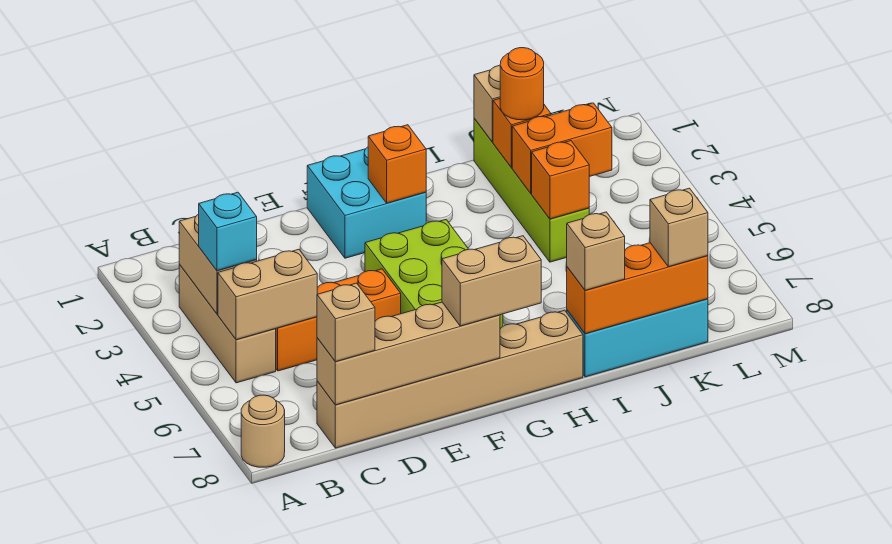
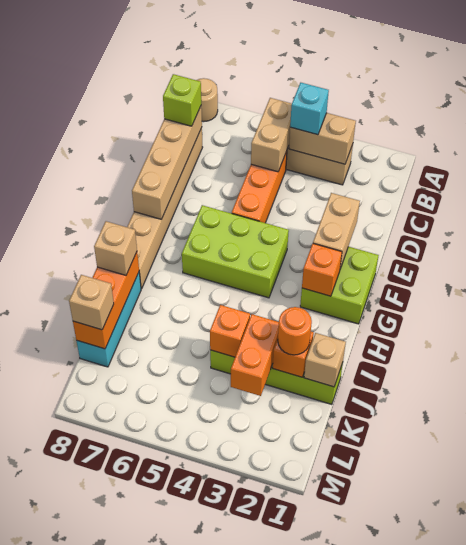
tan brick C8 level 3 -> lime brick C8 level 3
cyan brick F1:G2 level 1 -> lime brick F1:G2 level 1
tan brick F8:G8 level 3 -> tan brick E2:F2 level 2

